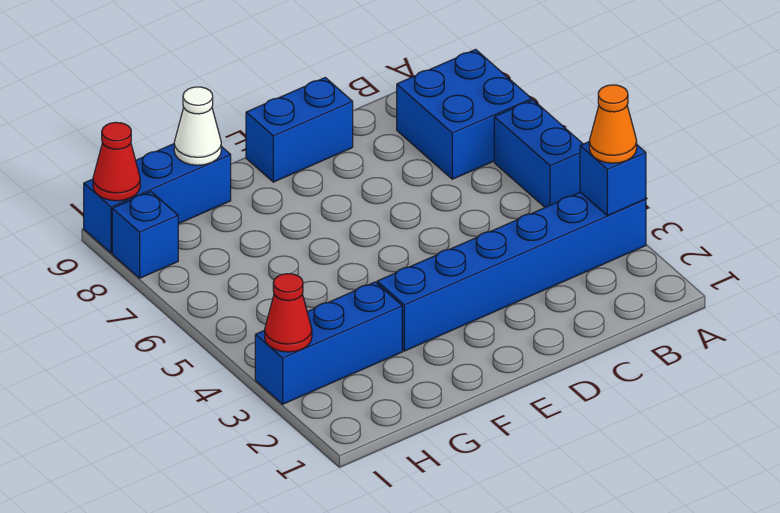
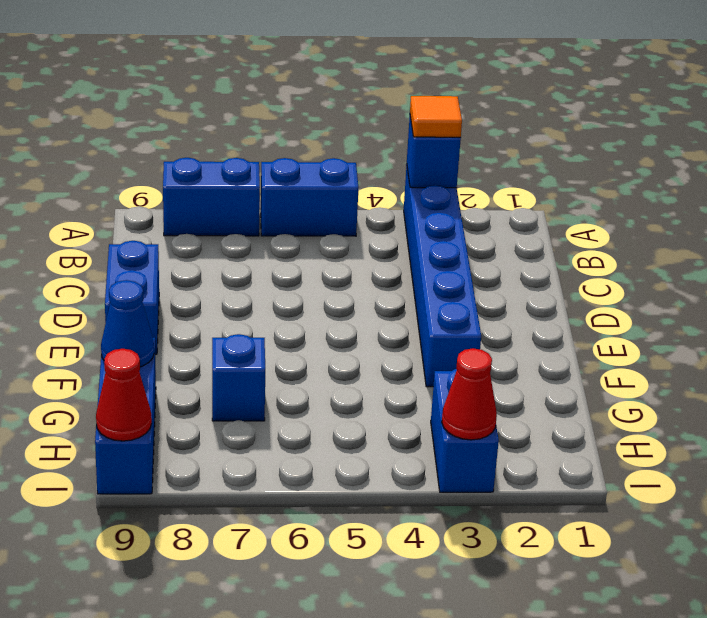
orange cone A3 level 3 -> orange tile A3 level 3
blue brick A7:B8 level 1 -> blue brick A7:A8 level 1
blue brick G3:I3 level 1 -> blue brick H3:I3 level 1
white cone G9 level 2 -> blue cone G9 level 2
blue brick I8 level 1 -> blue brick G7 level 1

